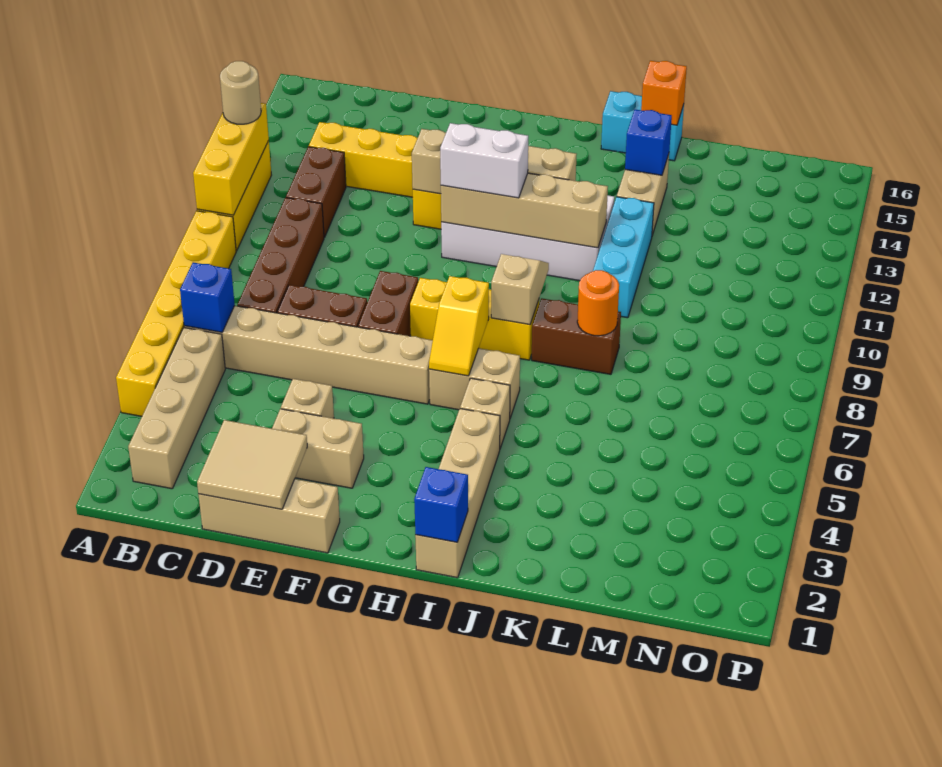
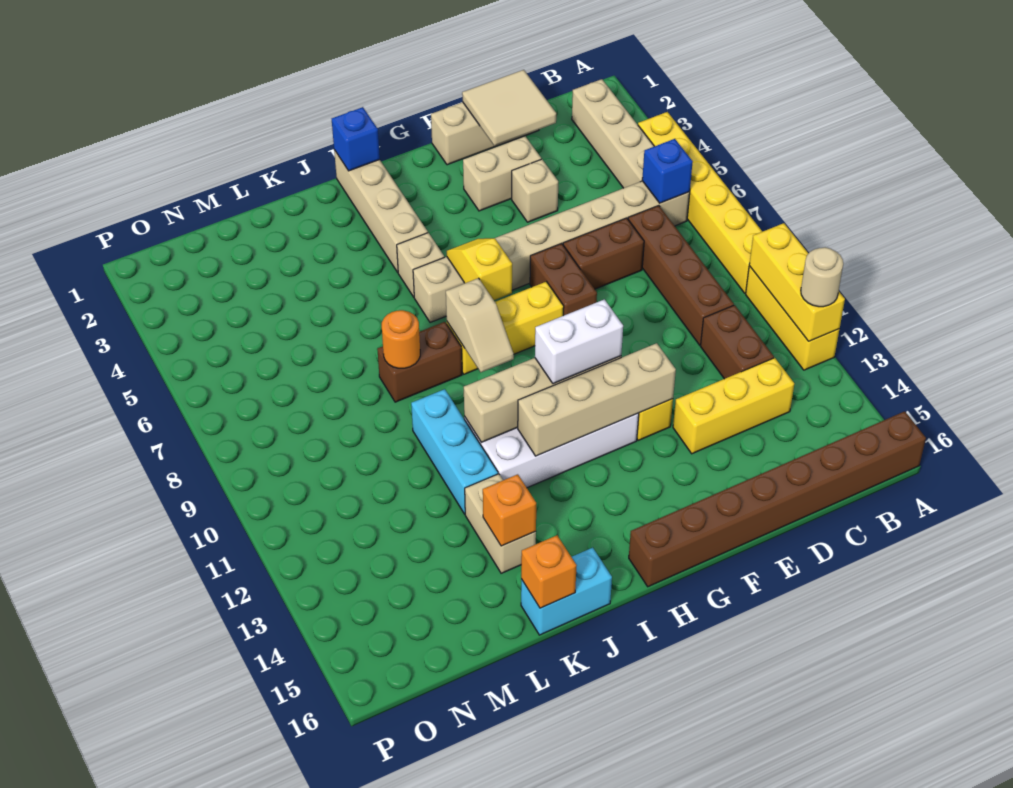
none -> brown brick A16:H16 level 1
blue brick K14 level 2 -> orange brick K14 level 2

